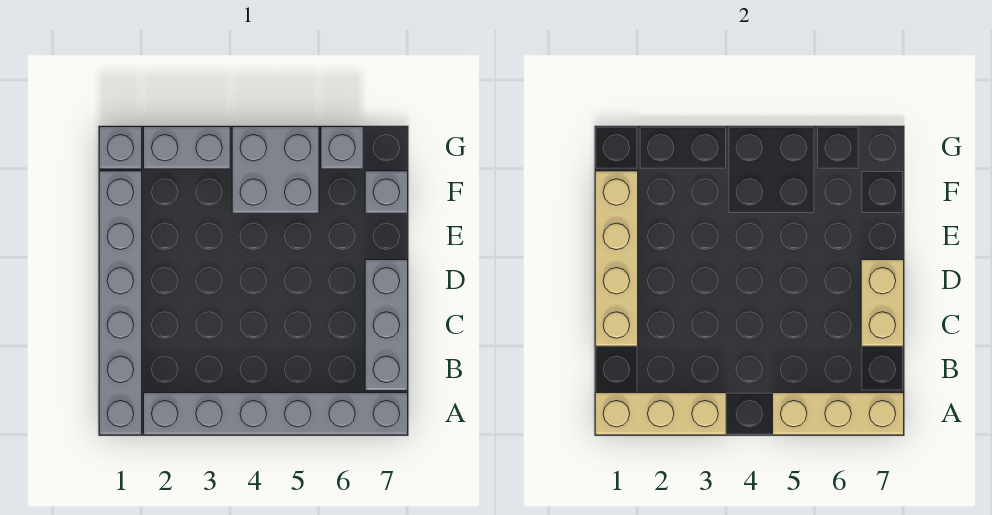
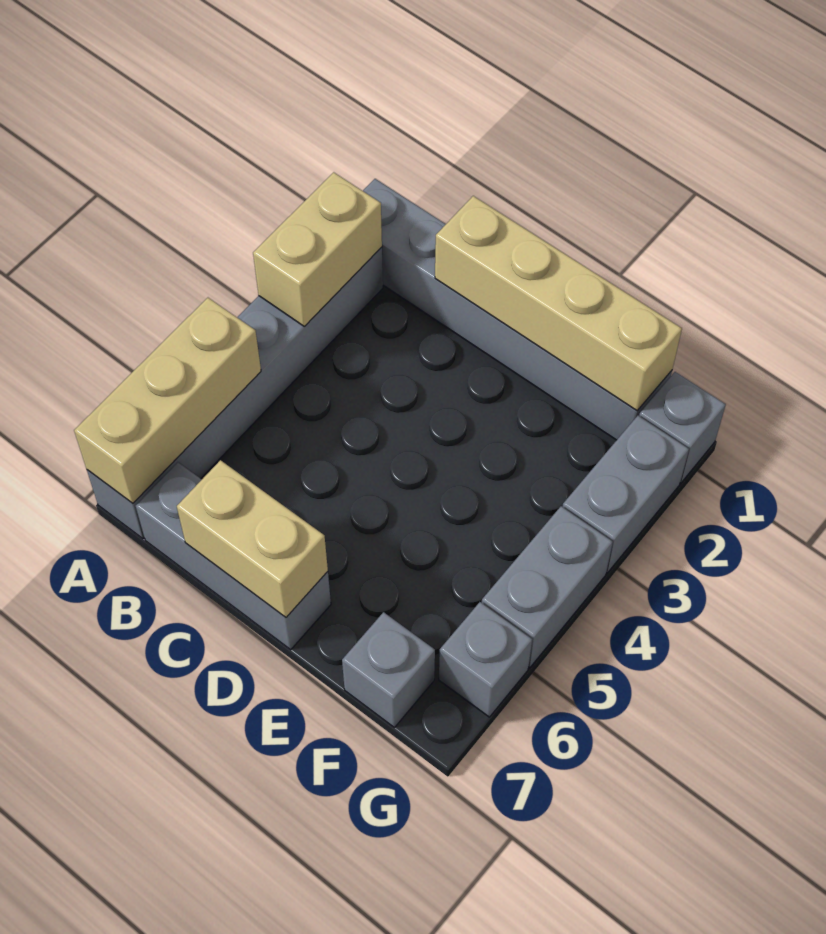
tan brick A1:A3 level 2 -> tan brick A2:A3 level 2
grey brick F4:G5 level 1 -> grey brick G4:G5 level 1

